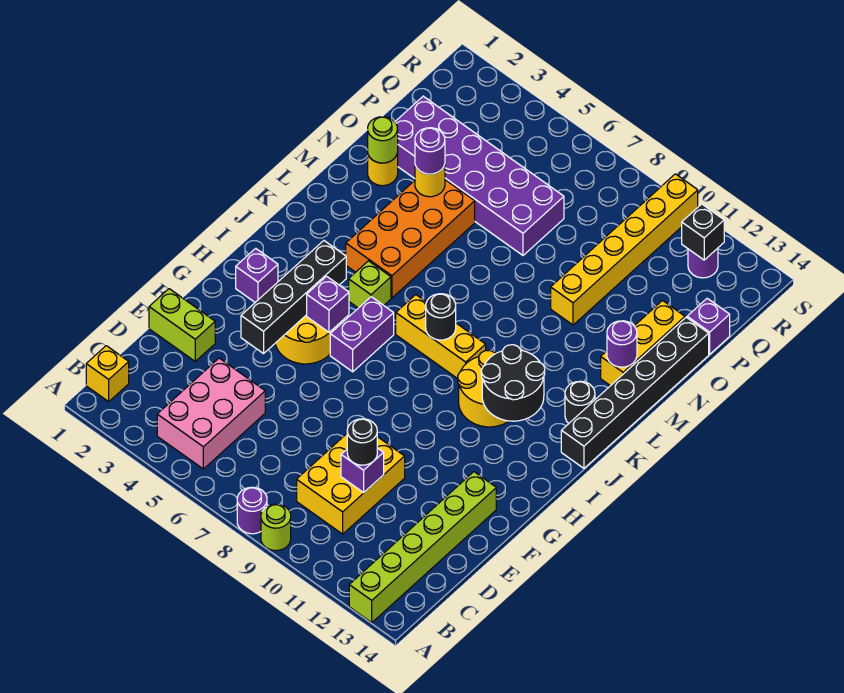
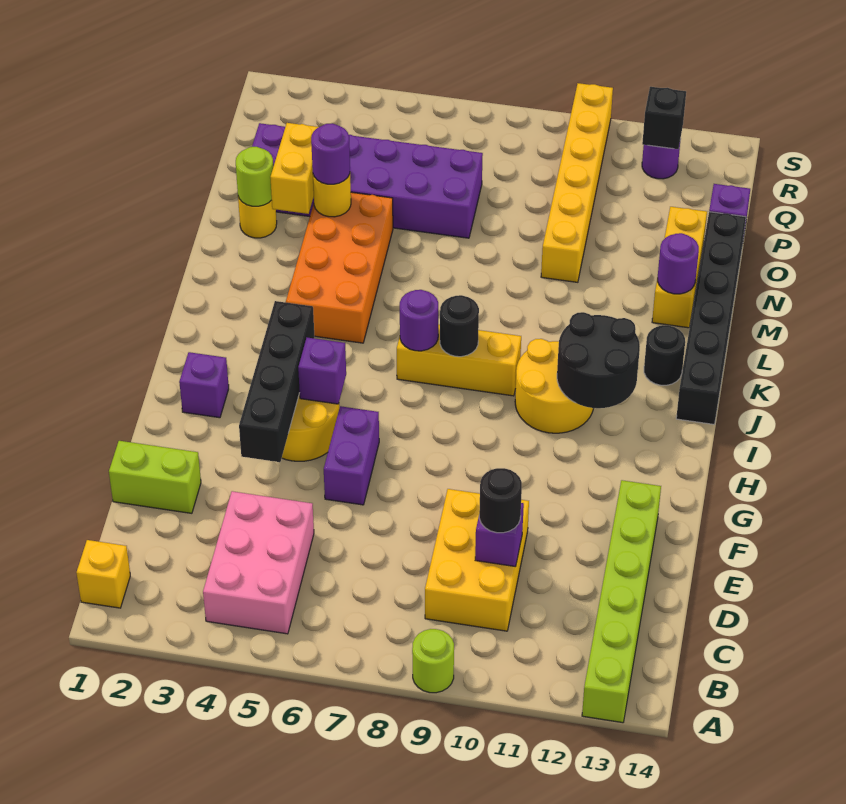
purple round brick A8 level 1 -> purple round brick J7 level 2
purple brick H6:I6 level 1 -> purple brick F6:G6 level 1
lime brick J5 level 1 -> none
none -> yellow brick N3:O3 level 2

